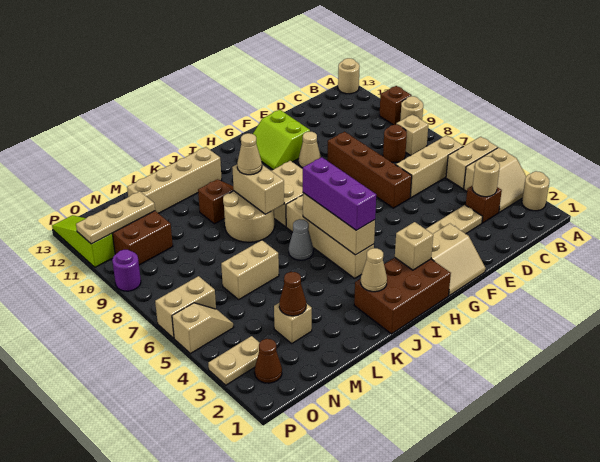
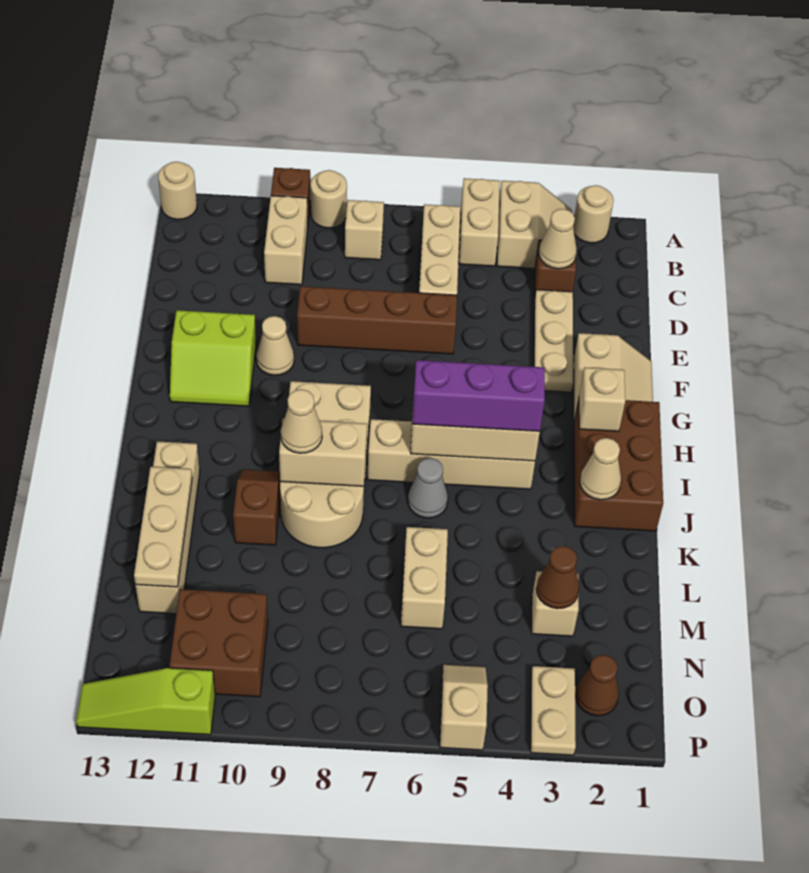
tan round brick C3 level 2 -> tan cone C3 level 2
brown round brick C8 level 1 -> none
tan plate N11:P11 level 2 -> tan plate K12:M12 level 2
tan brick O6:P6 level 1 -> tan brick B10:C10 level 1
purple round brick P9 level 1 -> none

